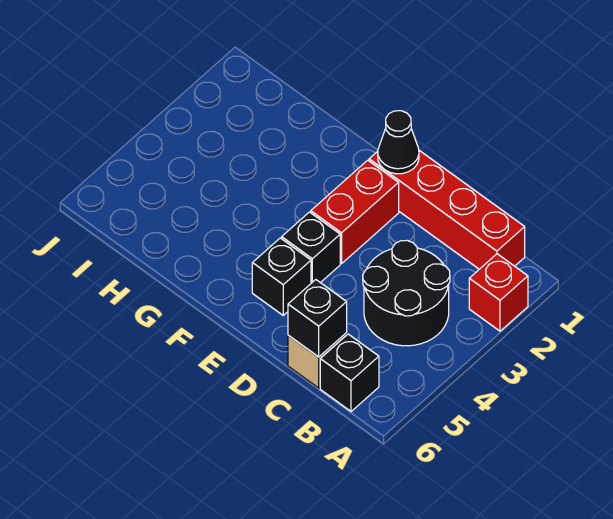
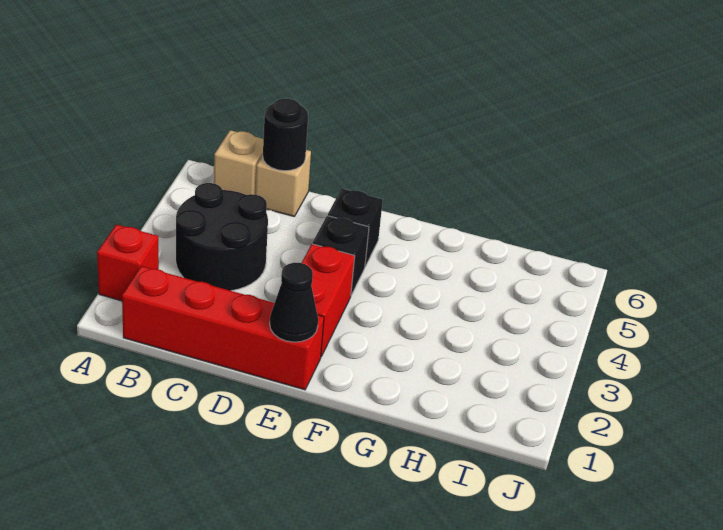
black brick B6 level 1 -> tan brick B6 level 1
black brick C6 level 2 -> black round brick C6 level 2

